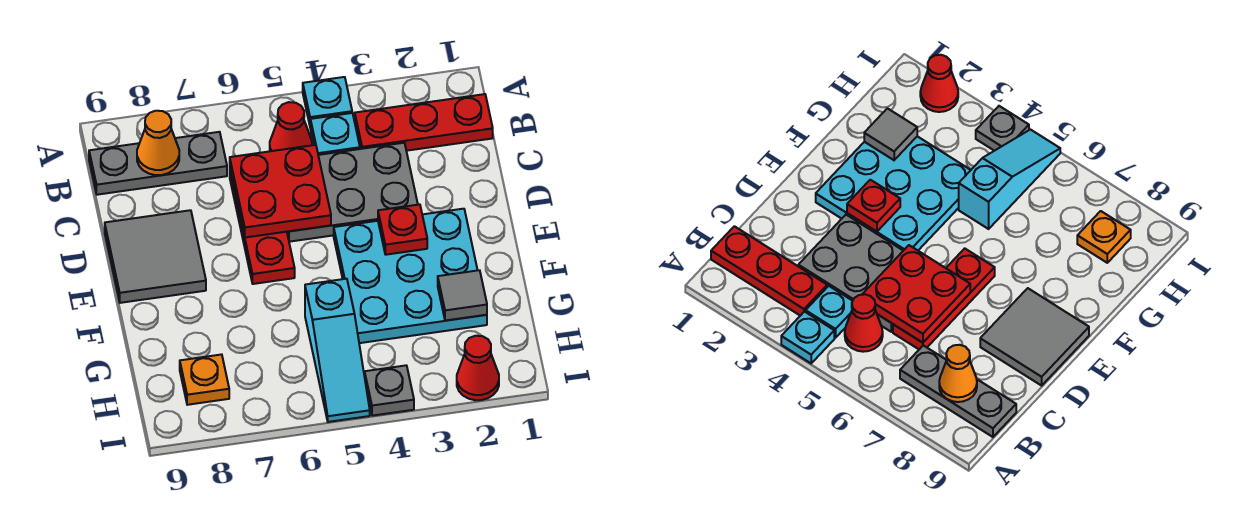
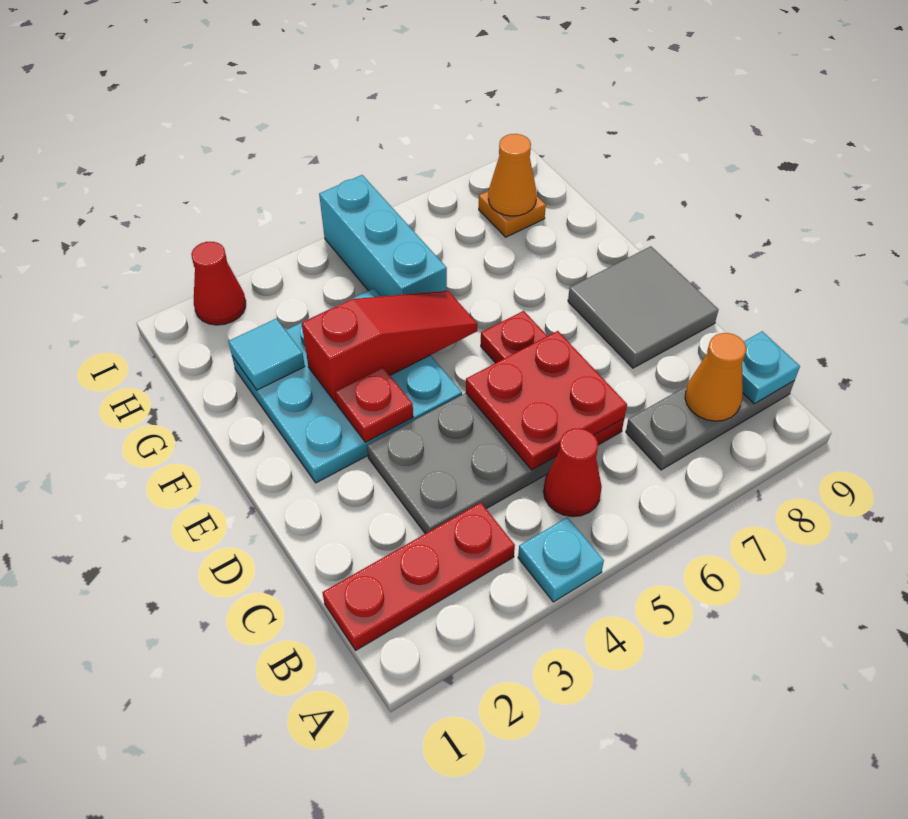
cyan plate B4 level 1 -> cyan plate B9 level 2
none -> red slope F3:F5 level 2 top 3
grey tile G2 level 2 -> cyan tile G2 level 2
cyan slope G5:I5 level 1 top G -> cyan brick G5:I5 level 1
none -> orange cone H8 level 2
grey plate I4 level 1 -> none

